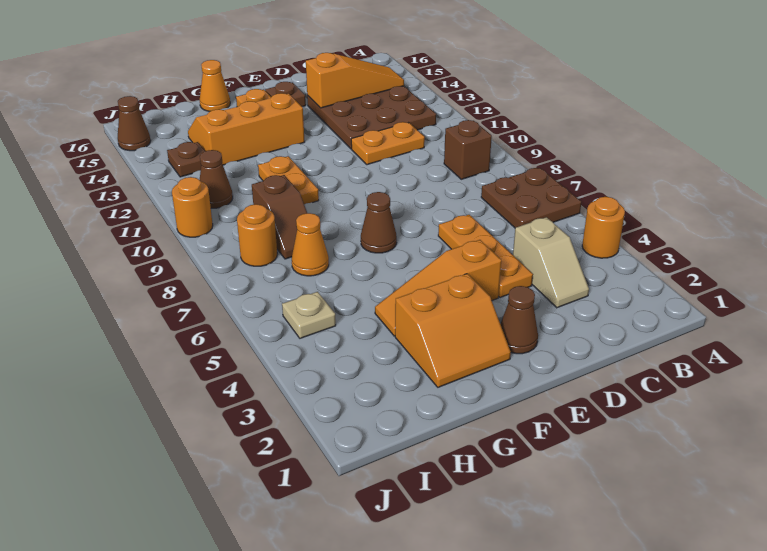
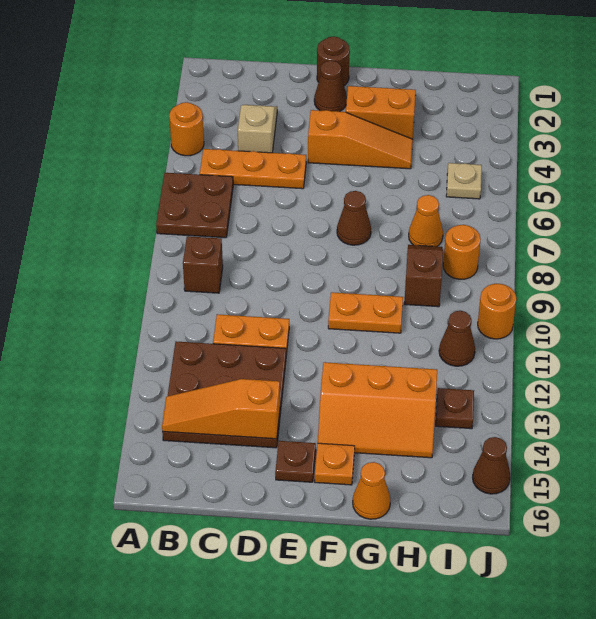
orange plate D4:D6 level 1 -> orange plate B5:D5 level 1
none -> brown round brick E1 level 1
orange plate G10:G11 level 1 -> orange plate F10:G10 level 1

